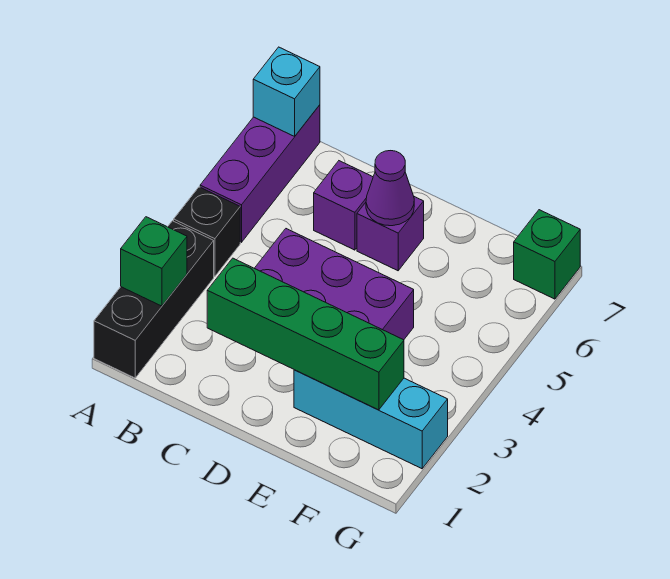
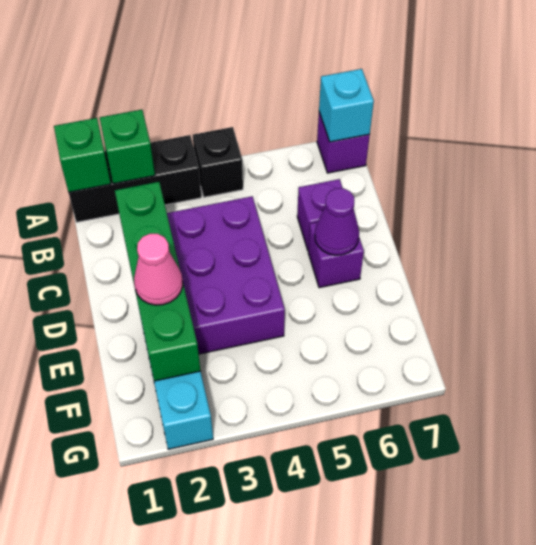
purple brick A5:A7 level 1 -> purple brick A7 level 1
none -> pink cone E2 level 3
green brick G7 level 1 -> green brick A1 level 2

